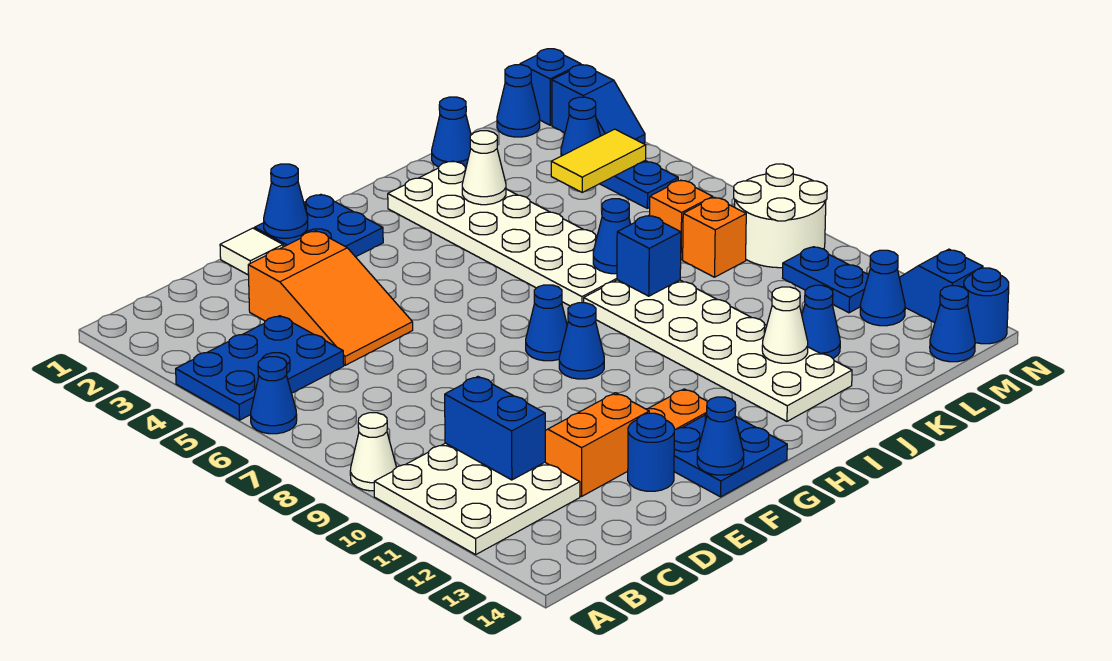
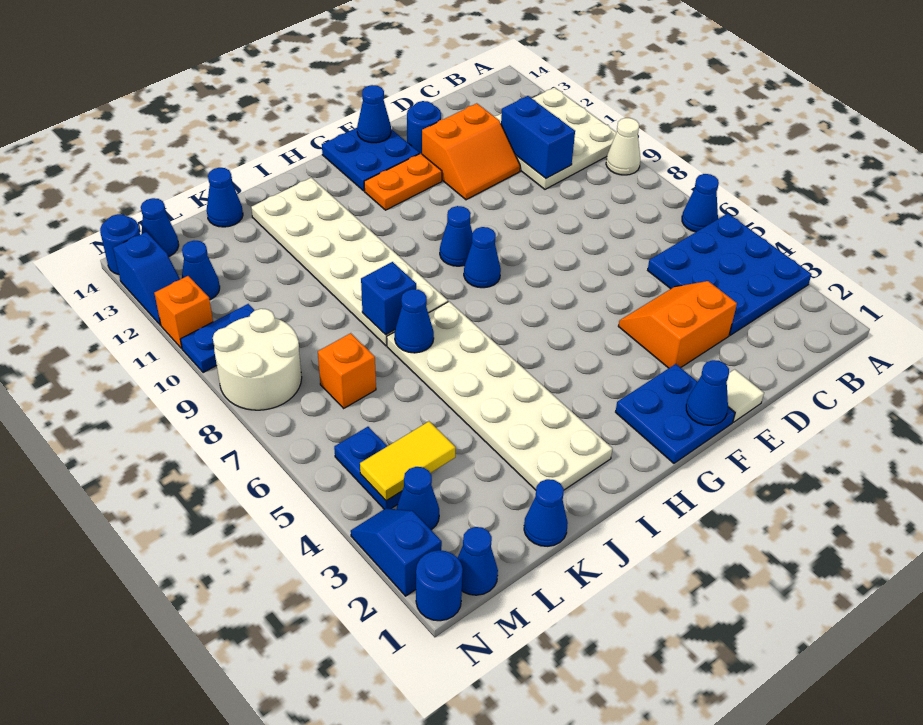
blue plate A4:C5 level 1 -> blue plate A3:C5 level 1
orange slope D3:E5 level 1 top 3 -> orange slope D3:E4 level 1 top 3
white cone J3 level 2 -> none
white cone J12 level 2 -> none
blue cone K12 level 1 -> blue cone K14 level 1
orange brick L8 level 1 -> orange brick N11 level 1
blue plate M10:M11 level 1 -> blue plate M10:N10 level 1
blue brick N1 level 1 -> blue round brick N1 level 1

